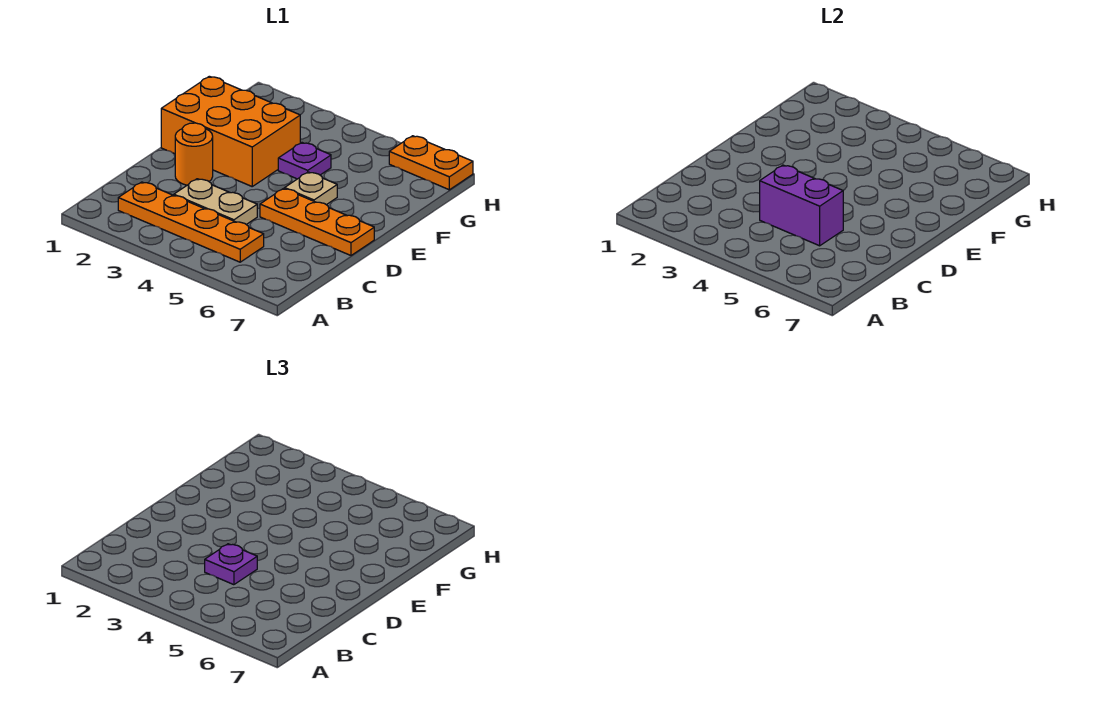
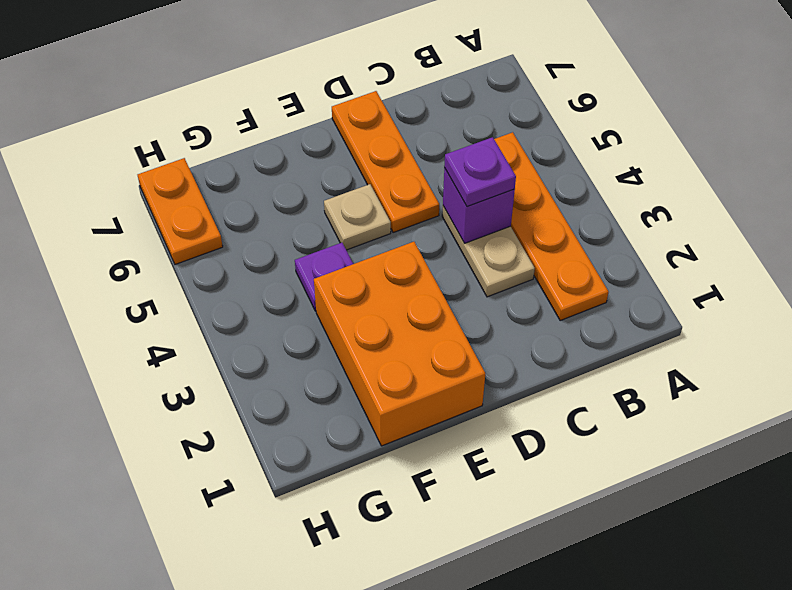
purple brick C4:C5 level 2 -> purple brick C4 level 2
orange round brick D2 level 1 -> none

